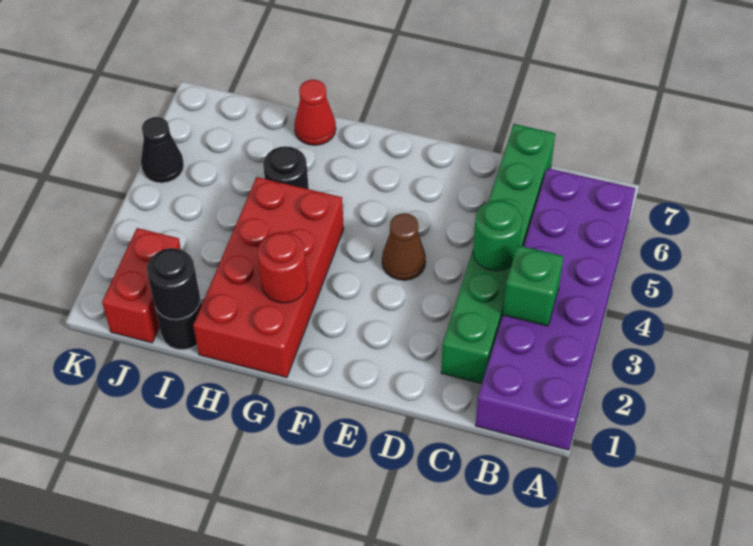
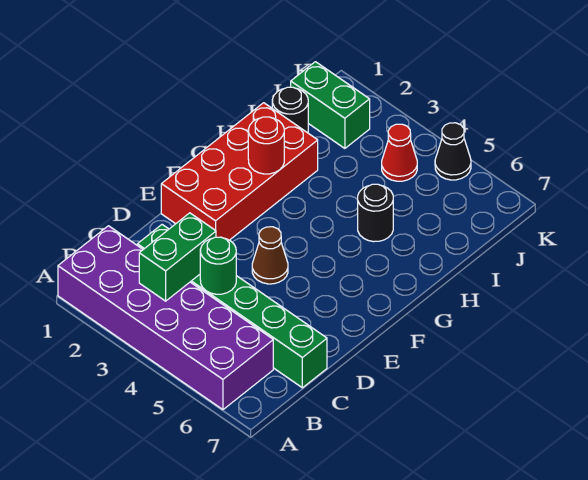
green brick B3 level 2 -> green brick B3:C3 level 2
red brick G1:H4 level 1 -> red brick E1:H2 level 1
red cone H7 level 1 -> red cone J4 level 1
black round brick I1 level 2 -> none
red brick J1:J2 level 1 -> green brick J1:J2 level 1

